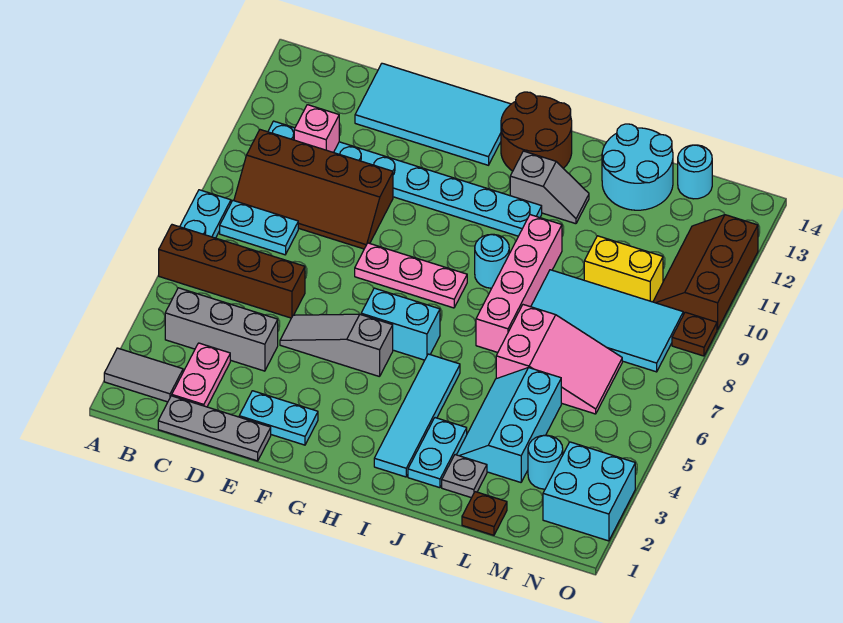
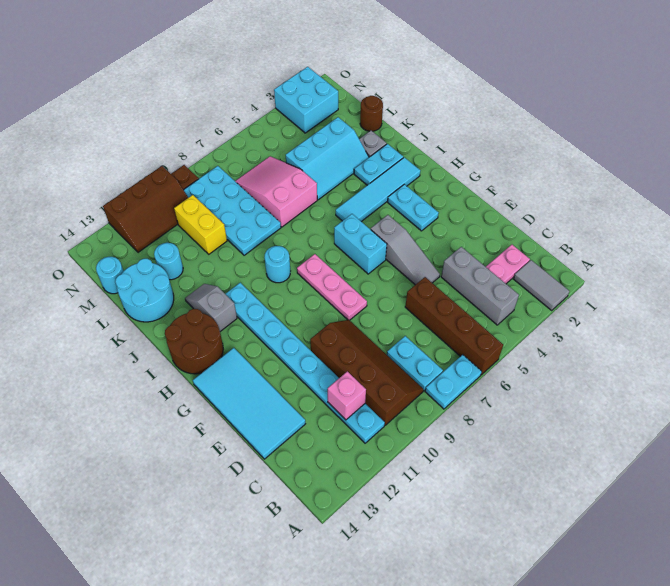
grey plate C1:E1 level 1 -> none
cyan plate E2:F2 level 1 -> cyan plate G3:H3 level 1
pink brick J7:J10 level 1 -> none
cyan tile K8:N9 level 1 -> cyan plate K8:N9 level 1
brown plate L1 level 1 -> brown round brick L1 level 1
cyan round brick M3 level 1 -> cyan round brick L12 level 1

